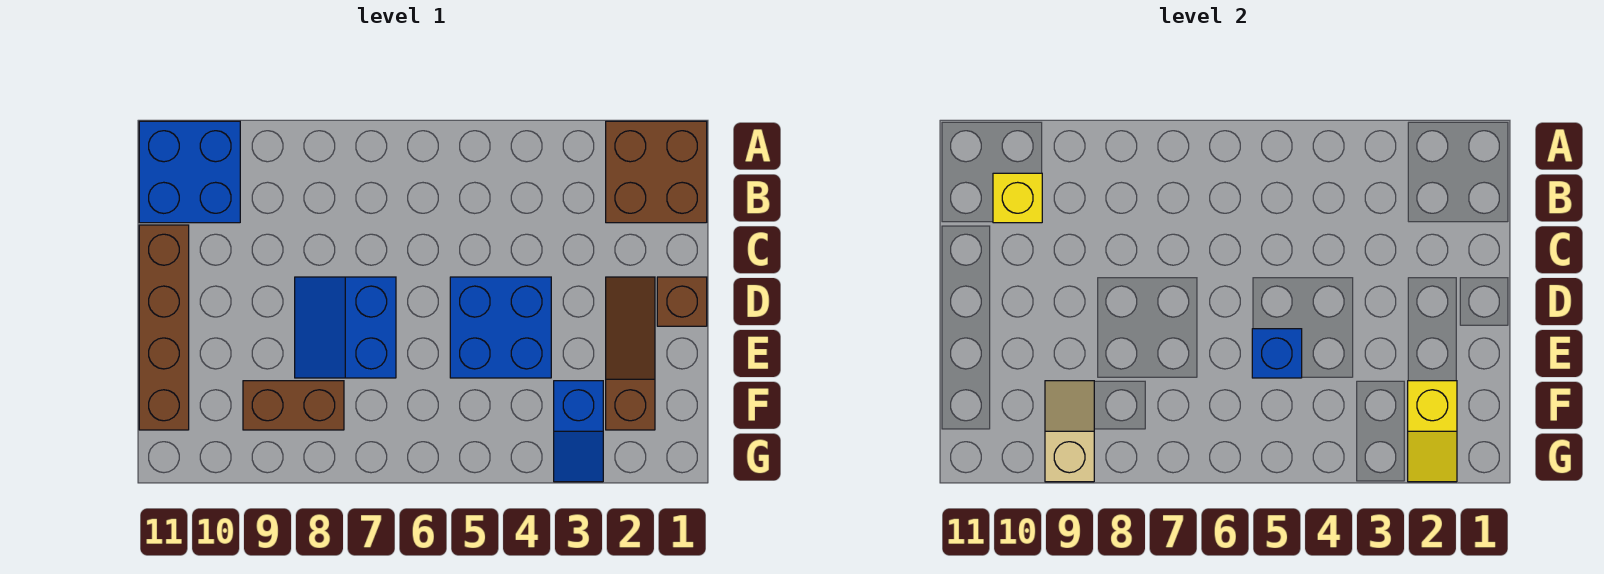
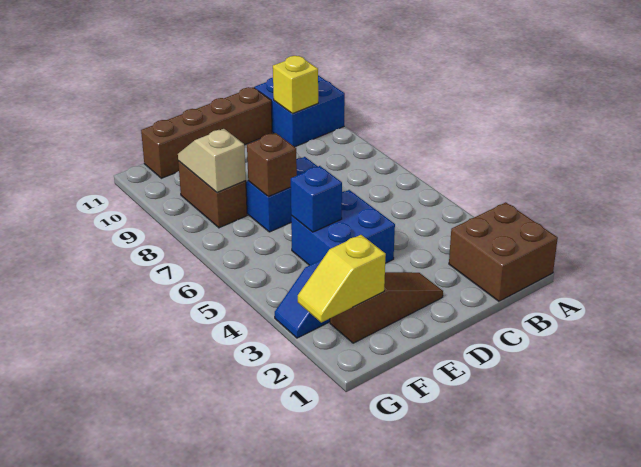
brown brick D1 level 1 -> brown brick E7 level 2
tan slope F9:G9 level 2 top G -> tan slope F8:F9 level 2 top 8

